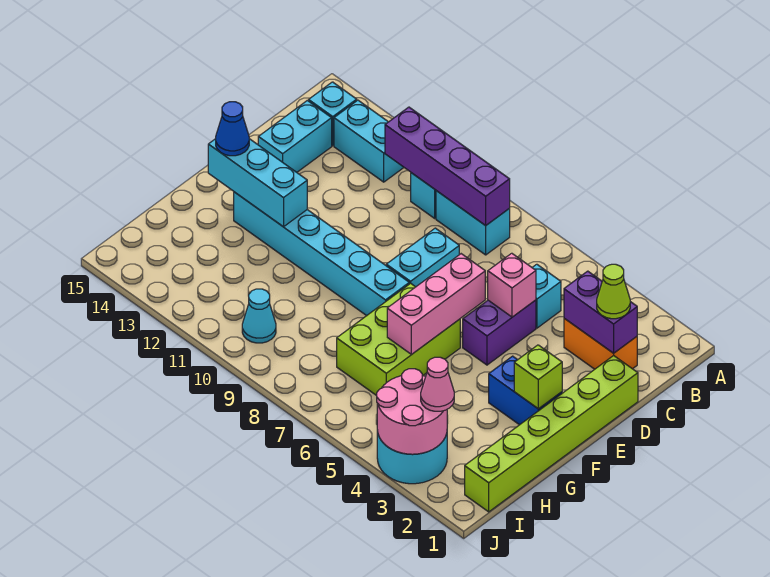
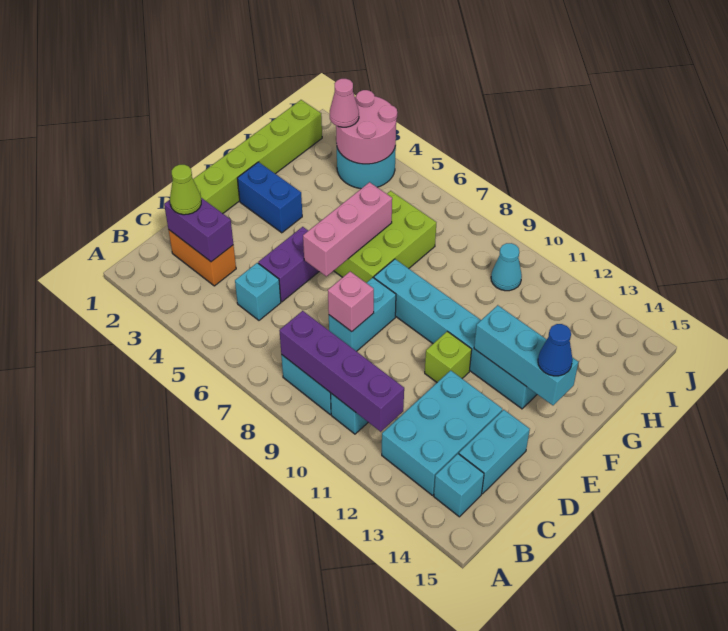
cyan brick B12:B13 level 1 -> cyan brick B12:D13 level 1
pink brick D5 level 2 -> pink brick D8 level 2
lime brick F2 level 2 -> lime brick E11 level 1

